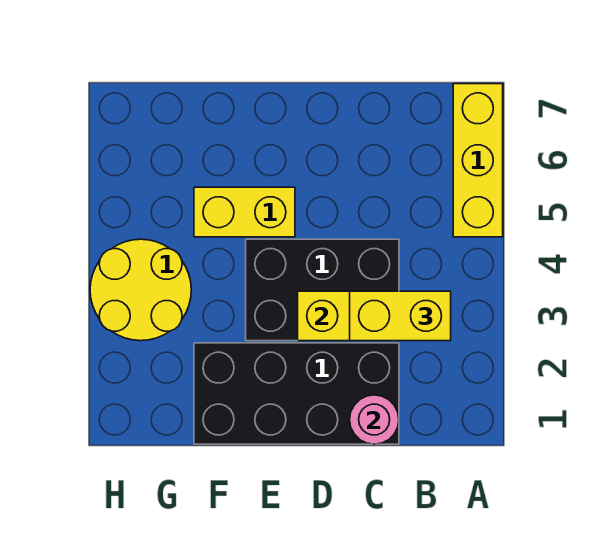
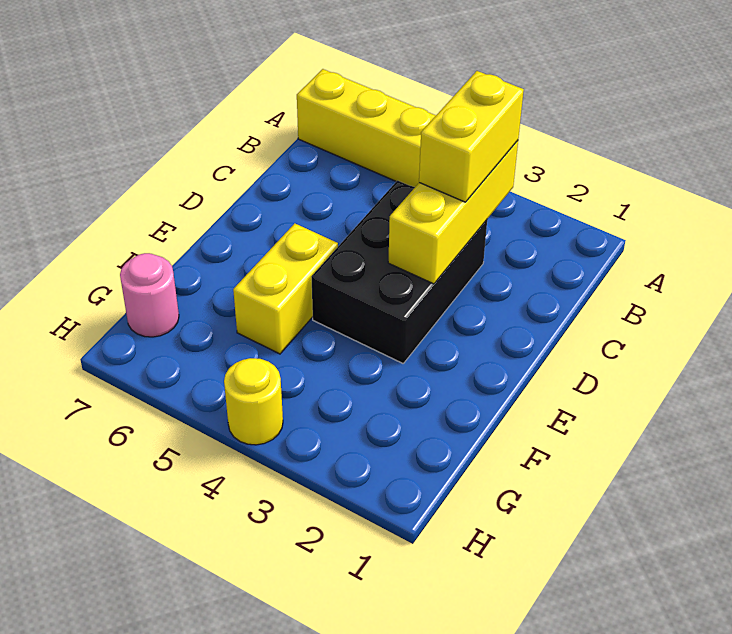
black brick C1:F2 level 1 -> none
pink round brick C1 level 2 -> pink round brick G7 level 1
yellow round brick G3:H4 level 1 -> yellow round brick H4 level 1

